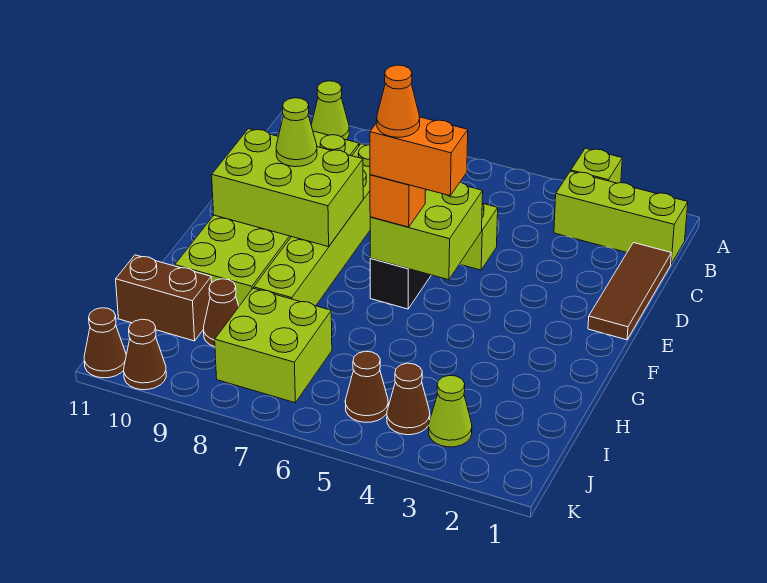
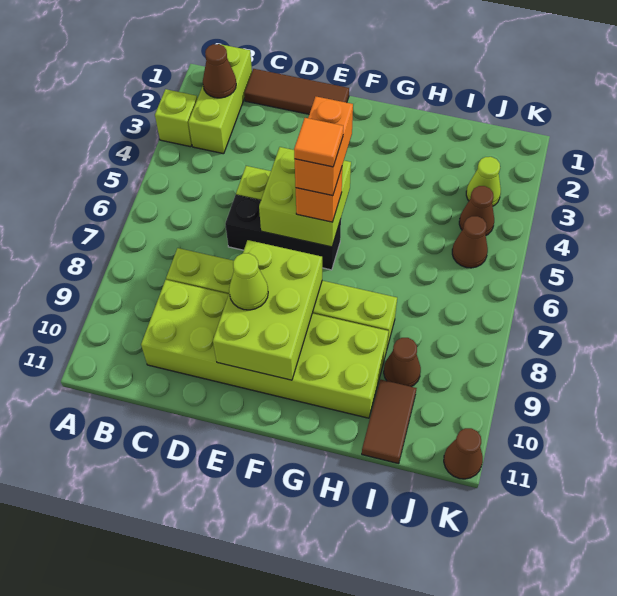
lime cone A10 level 1 -> none
orange cone F6 level 5 -> orange tile F6 level 5
lime brick I7:J8 level 1 -> none
brown brick I10:I11 level 1 -> brown tile I10:I11 level 1
brown cone K10 level 1 -> brown cone B2 level 2

